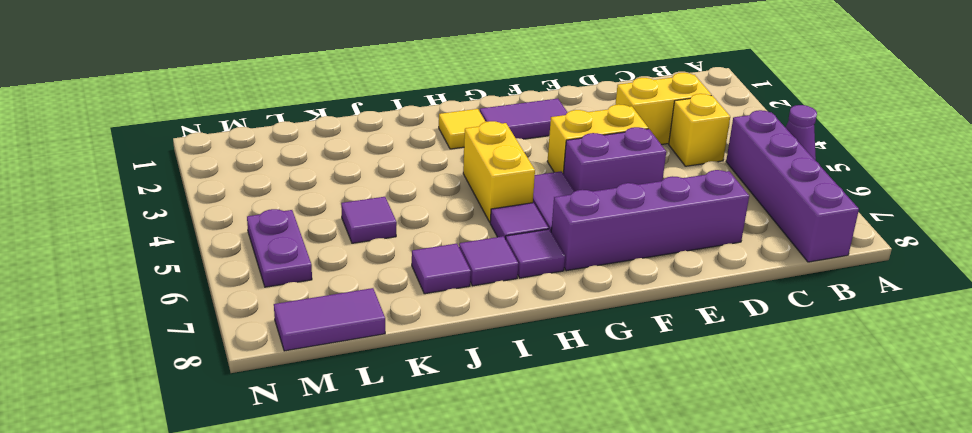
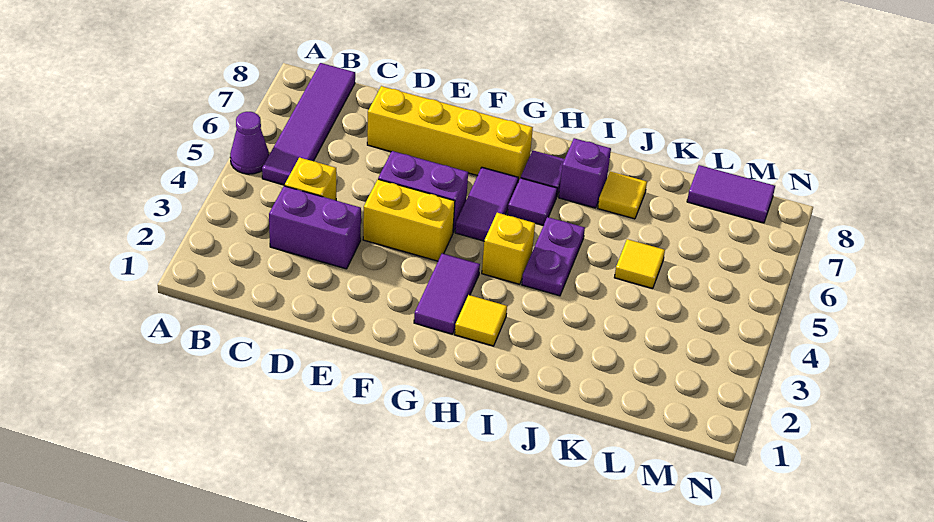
purple brick B5:B8 level 1 -> purple tile B5:B8 level 1
yellow brick C3:D3 level 1 -> purple brick C3:D3 level 1
purple brick D7:G7 level 1 -> yellow brick D7:G7 level 1
purple tile F2:G2 level 1 -> purple tile G2:G3 level 1
yellow brick H4:H5 level 1 -> yellow brick H4 level 1
purple tile I7 level 1 -> purple brick I7 level 1
purple tile J7 level 1 -> yellow tile J7 level 1
purple tile K5 level 1 -> yellow tile K5 level 1
purple plate M5:M6 level 1 -> purple plate I4:I5 level 1

